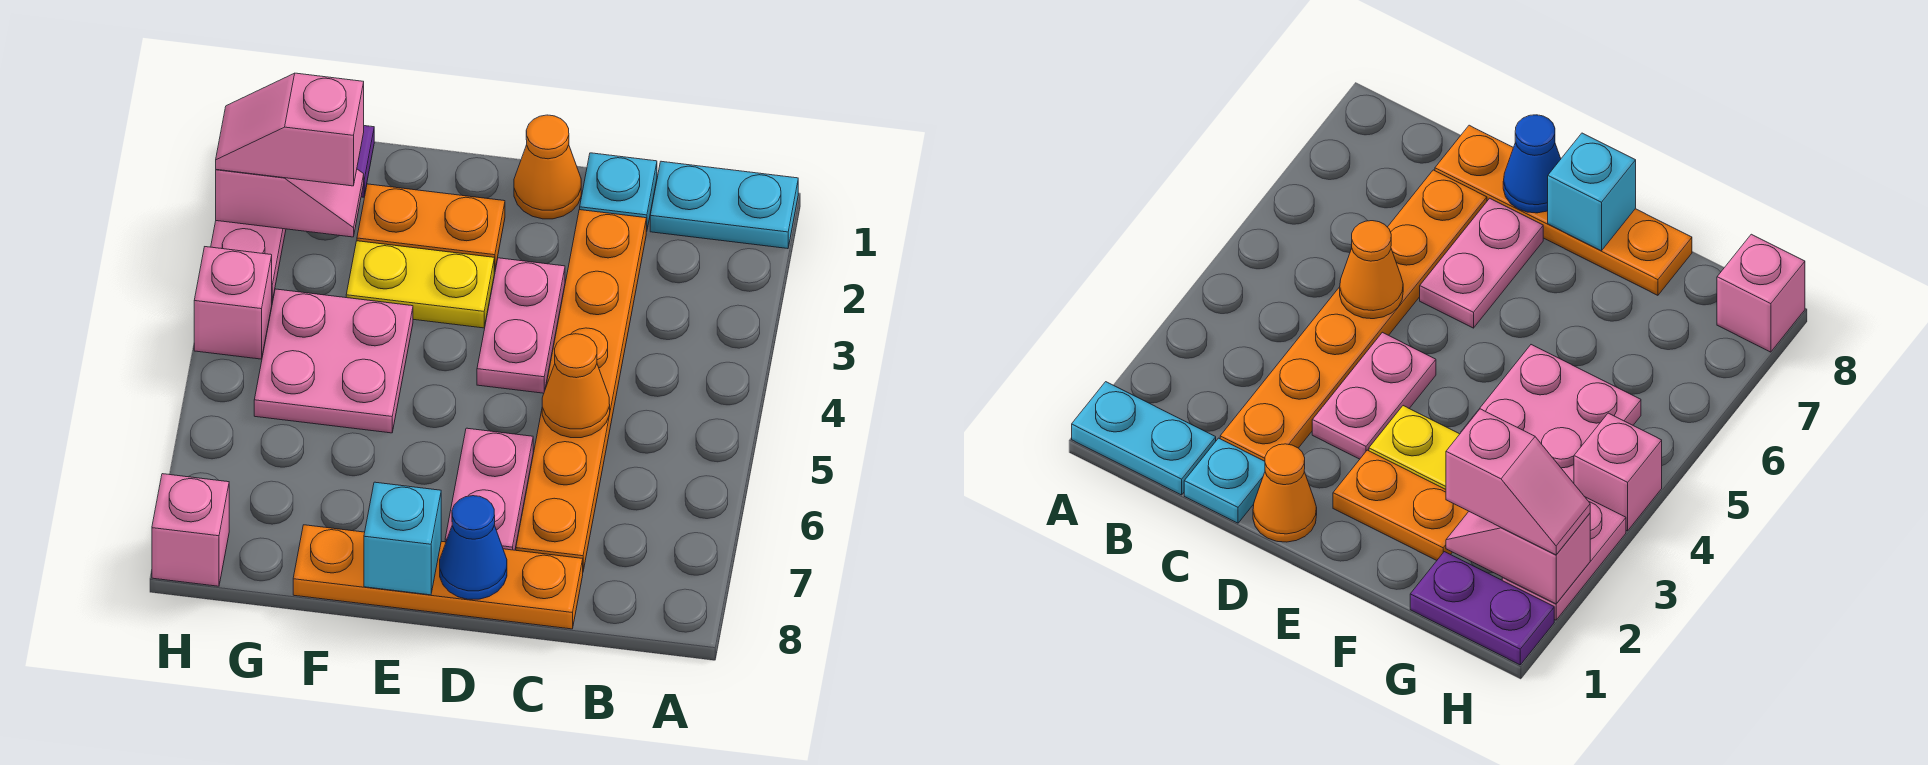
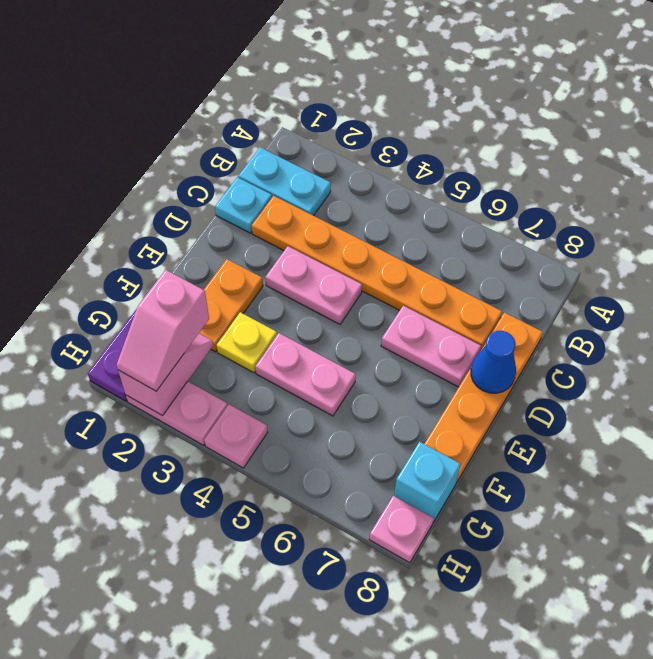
cyan plate A1:B1 level 1 -> cyan plate B1:B2 level 1
orange cone C5 level 2 -> none
orange cone D1 level 1 -> none
yellow plate E3:F3 level 1 -> yellow plate F3 level 1
cyan brick E8 level 2 -> cyan brick G8 level 1
pink plate F4:G5 level 1 -> pink plate F4:F5 level 1
pink brick H4 level 1 -> pink plate H4 level 1
pink brick H8 level 1 -> pink plate H8 level 1

